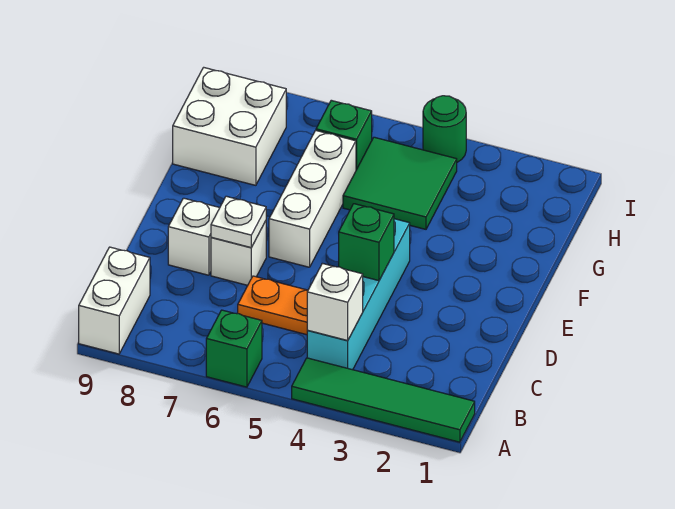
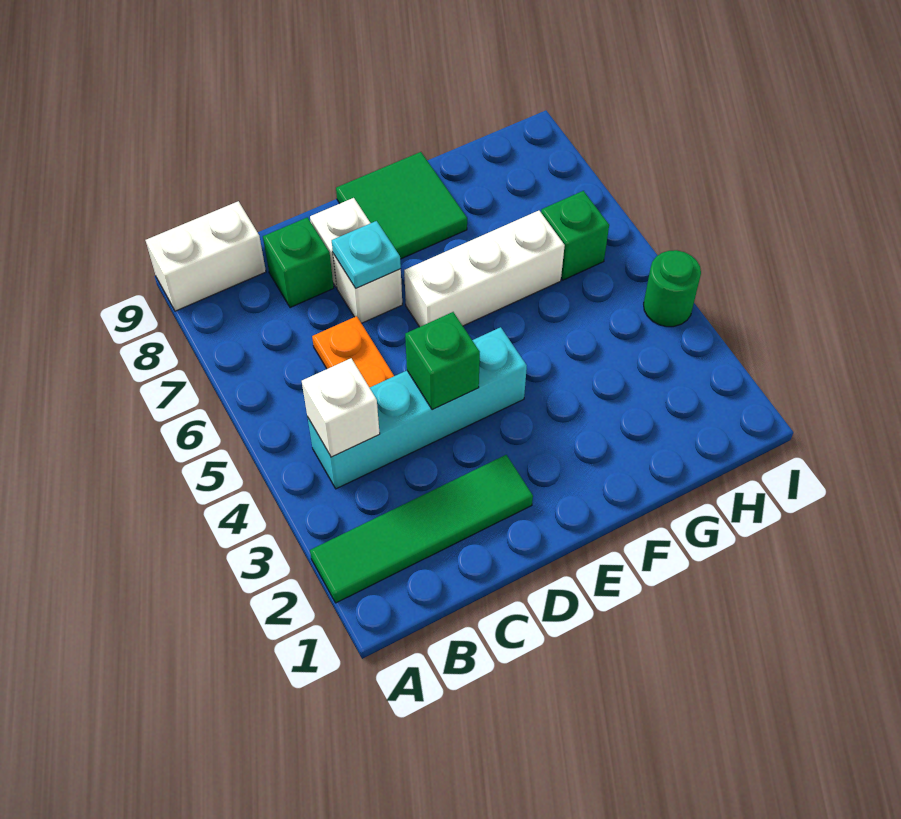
green tile A1:A4 level 1 -> green tile A2:D2 level 1
green brick A6 level 1 -> green brick C8 level 1
white plate D7 level 2 -> cyan plate D7 level 2
green tile G4:H5 level 1 -> green tile E8:F9 level 1
white brick G8:H9 level 1 -> none

